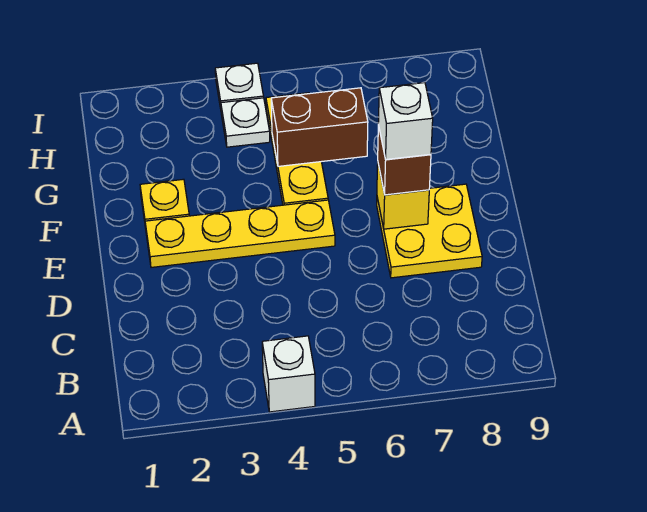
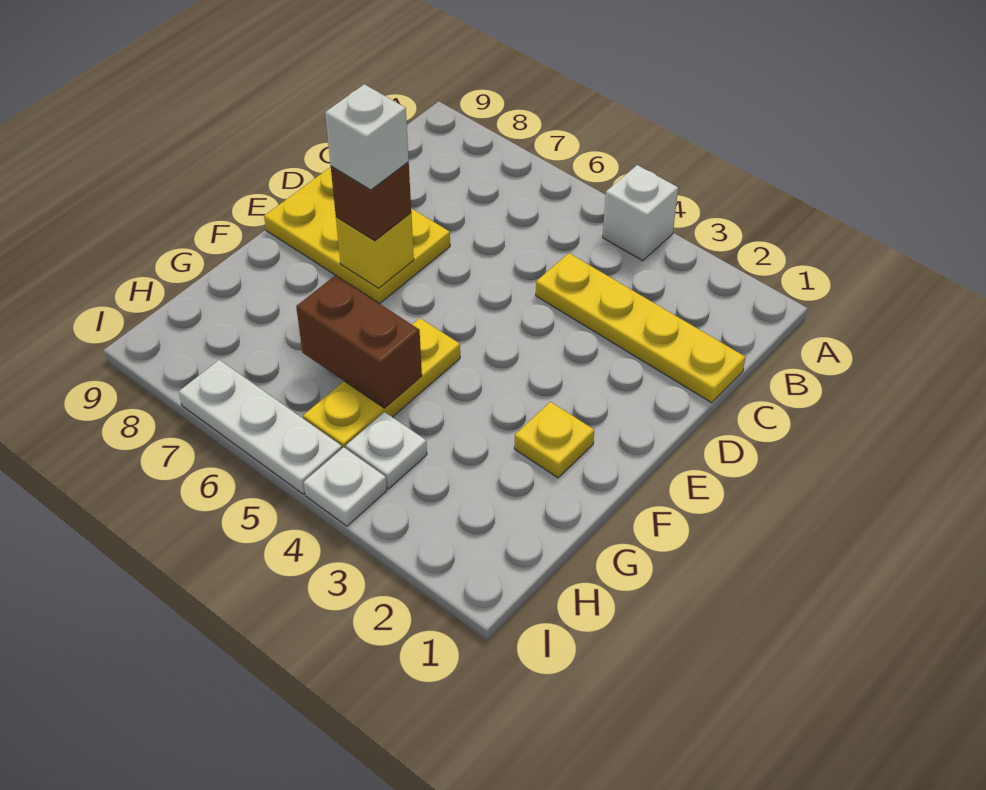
yellow plate D7:E8 level 1 -> yellow plate D7:E9 level 1
yellow plate E2:E5 level 1 -> yellow plate C1:C4 level 1
none -> white plate I5:I7 level 1

